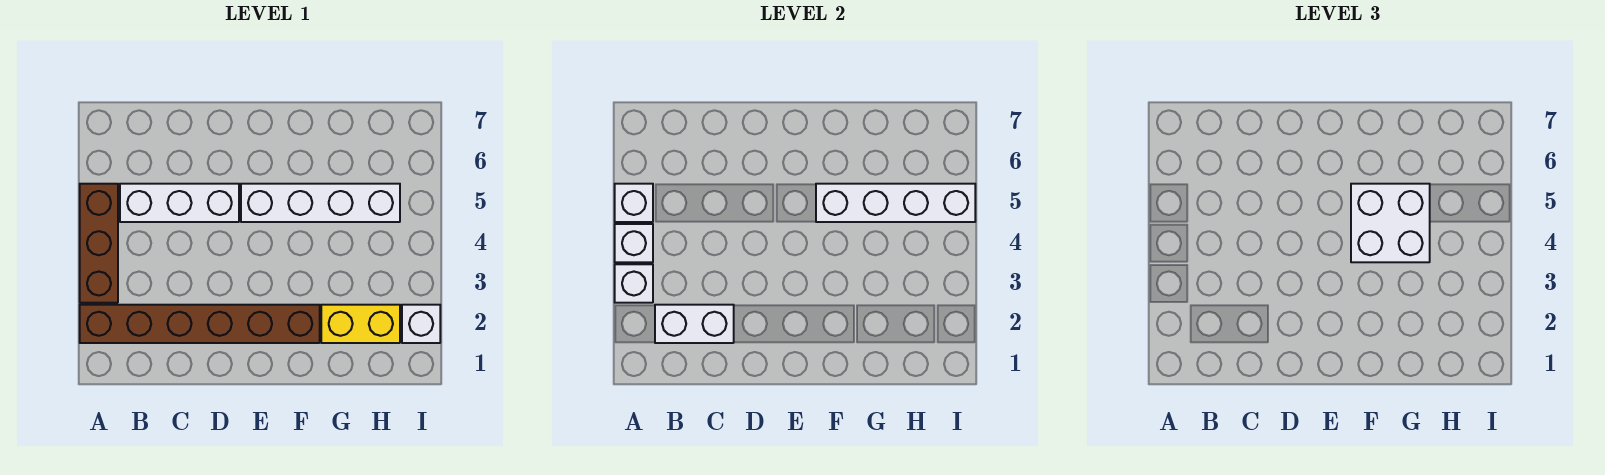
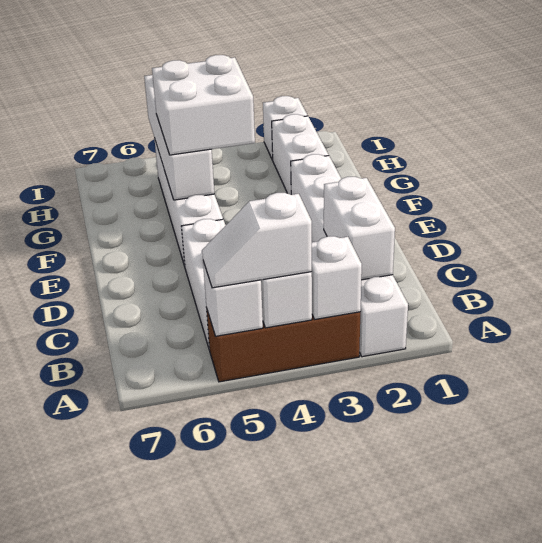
brown brick A2:F2 level 1 -> white brick A2:F2 level 1
none -> white slope A4:A5 level 3 top 4
yellow brick G2:H2 level 1 -> white brick G2:H2 level 1

